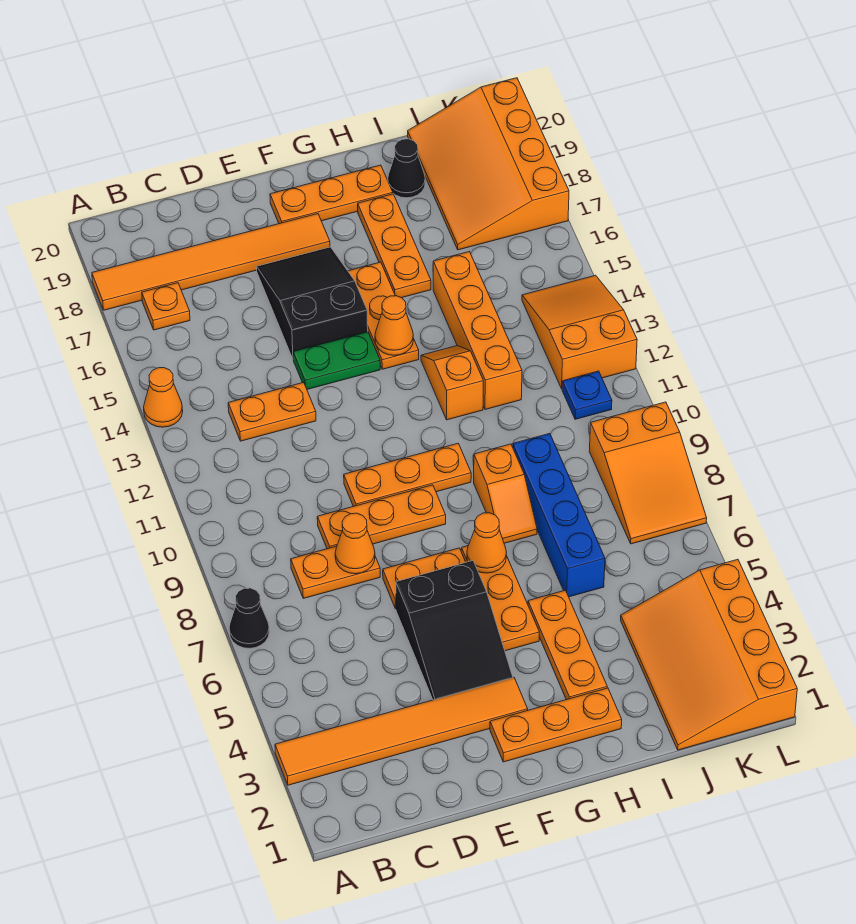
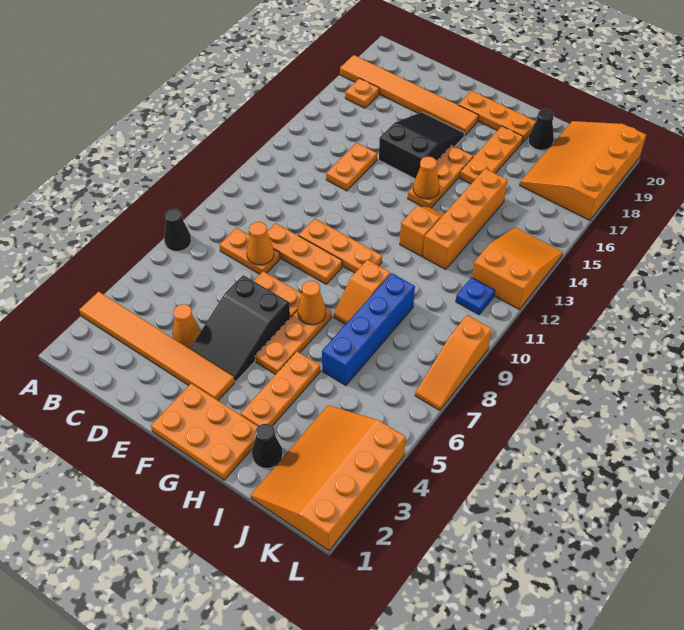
orange cone A14 level 1 -> orange cone D4 level 1
orange plate C13:D13 level 1 -> orange plate D13:D14 level 1
green plate E14:F14 level 1 -> none
orange plate F2:H2 level 1 -> orange plate F1:H2 level 1
none -> black cone I2 level 1
orange slope K7:L9 level 1 top 9 -> orange slope L7:L9 level 1 top 9

